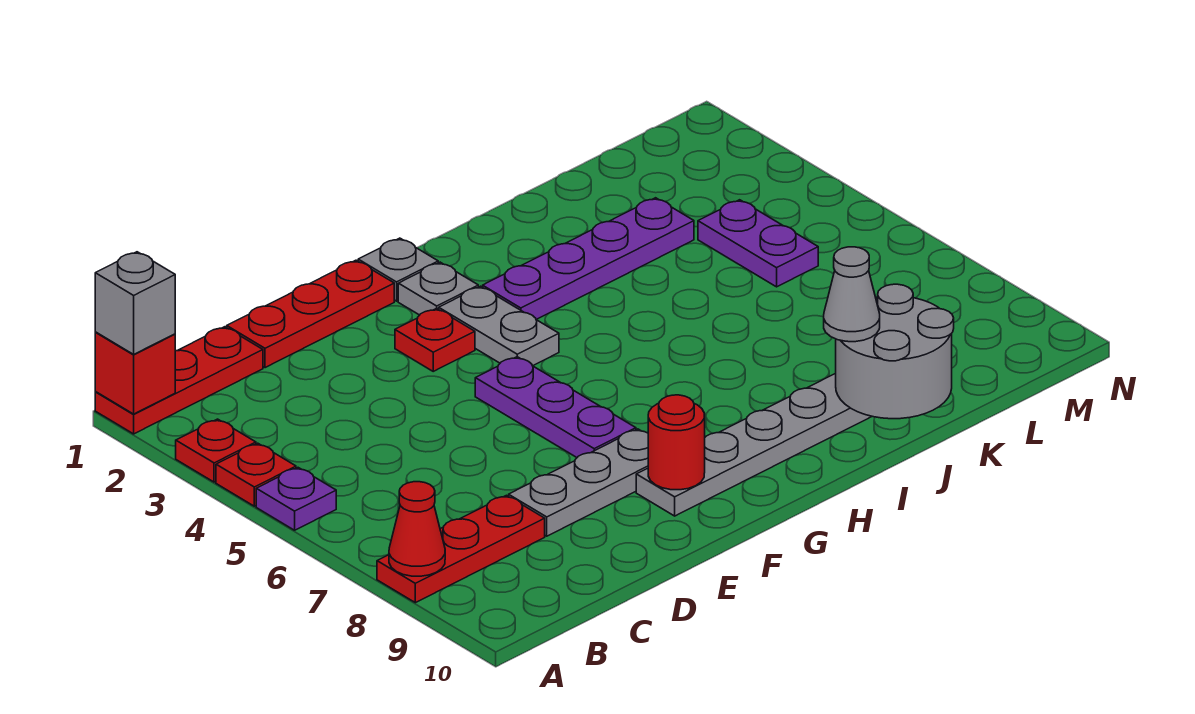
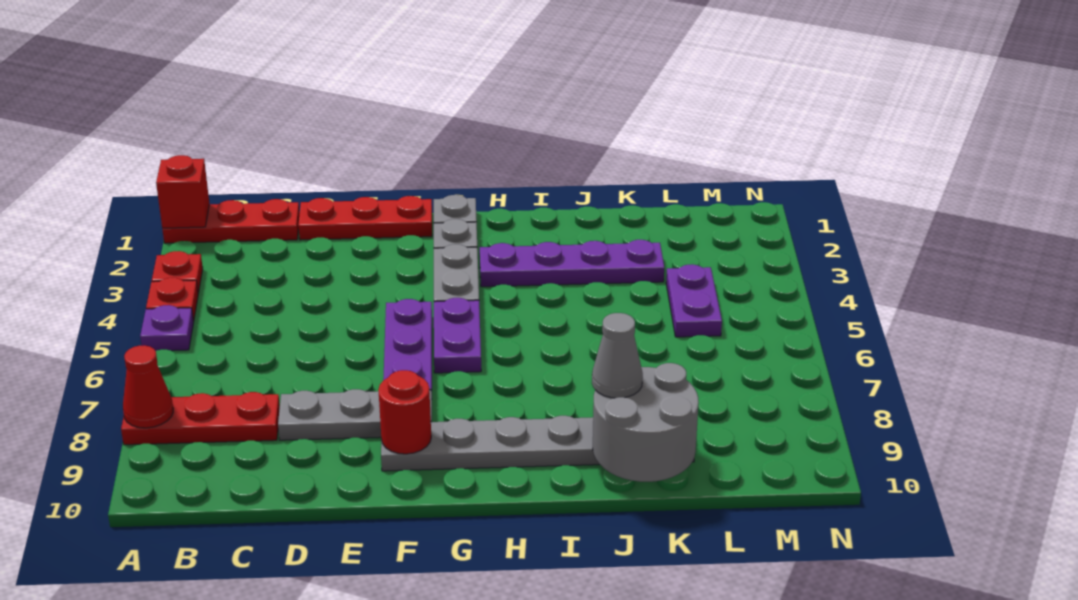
grey brick A1 level 3 -> none
red plate F3 level 1 -> none
none -> purple plate G5:G6 level 1

